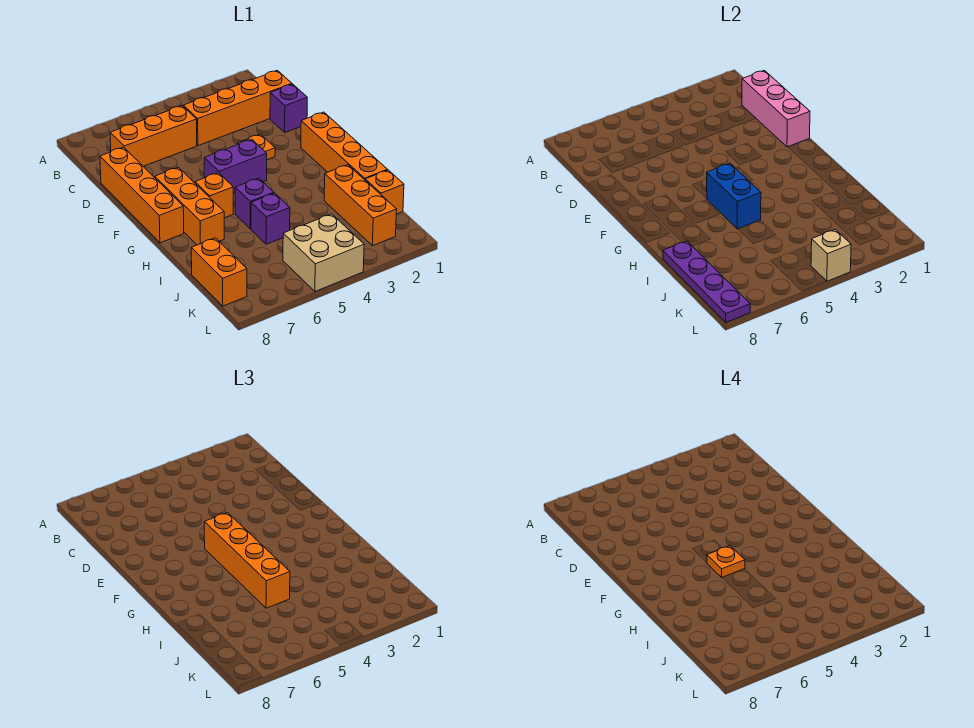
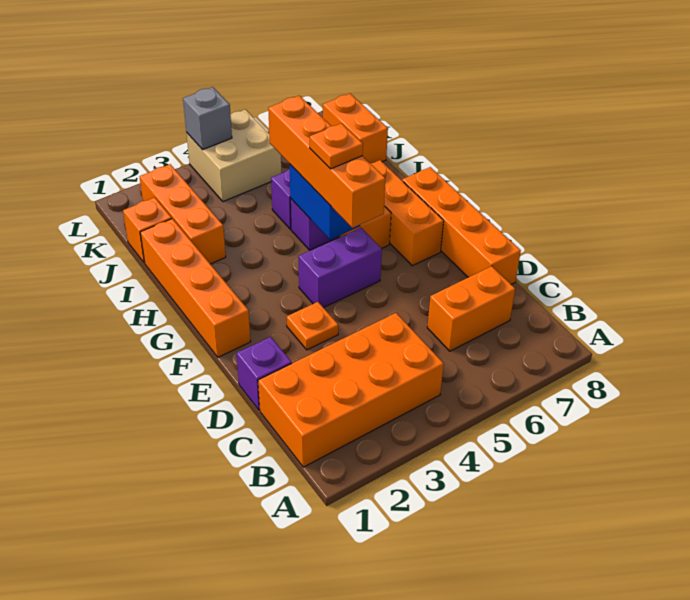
orange brick C1:C4 level 1 -> orange brick B1:C4 level 1
pink brick C1:E1 level 2 -> none
orange brick C5:C7 level 1 -> orange brick C6:C7 level 1
purple plate I8:L8 level 2 -> none
tan brick L4 level 2 -> grey brick L4 level 2

